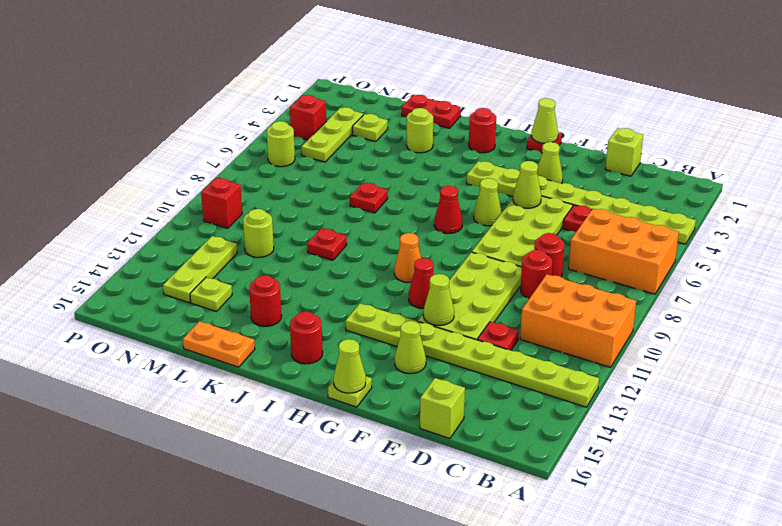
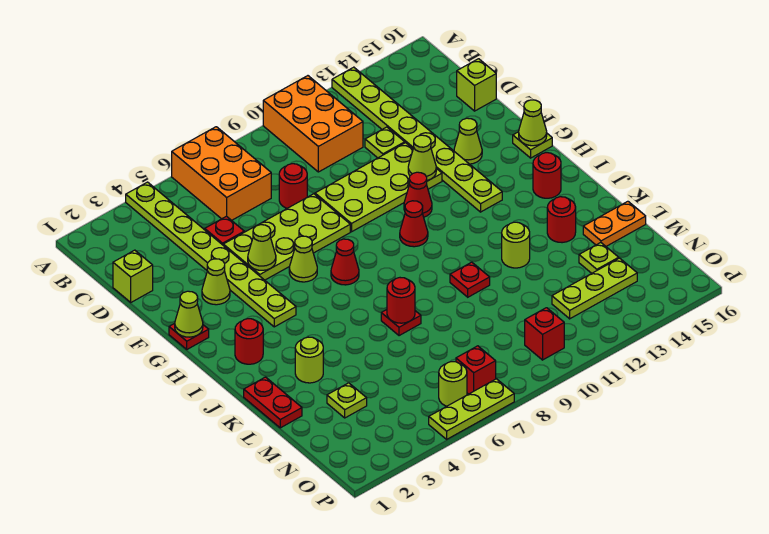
red round brick D9 level 1 -> red round brick K7 level 2
red plate D12 level 1 -> lime plate D12 level 1
orange cone H10 level 1 -> red cone H10 level 1
orange plate K16:L16 level 1 -> orange plate L15:L16 level 1
lime round brick M11 level 1 -> lime round brick K12 level 1
lime plate N3:N5 level 1 -> lime plate P5:P7 level 1
red brick O4 level 1 -> red brick O7 level 1

